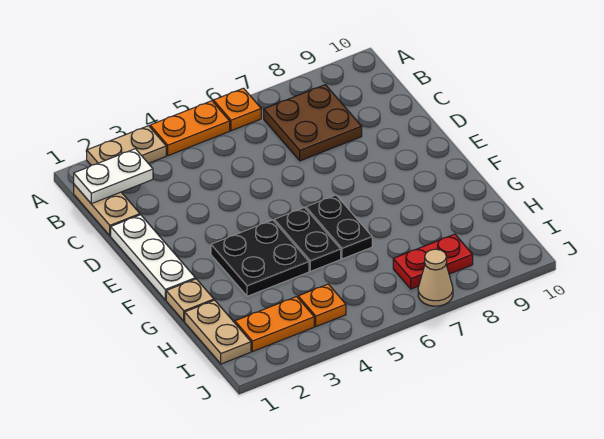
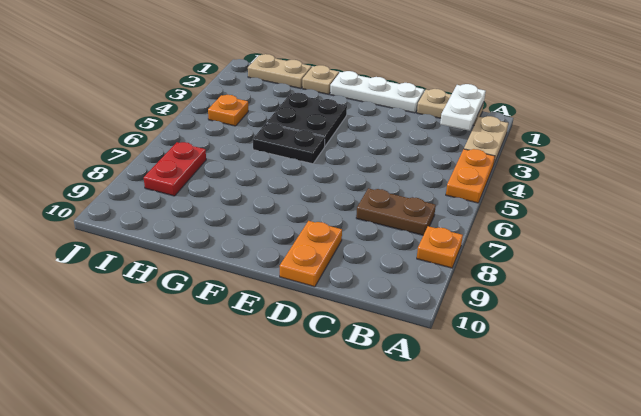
orange plate A6 level 1 -> orange plate A8 level 1
brown plate B7:C8 level 1 -> brown plate B7:C7 level 1
black plate F6:G6 level 1 -> none
orange plate I2:I3 level 1 -> orange plate D9:D10 level 1
tan cone J7 level 1 -> none

